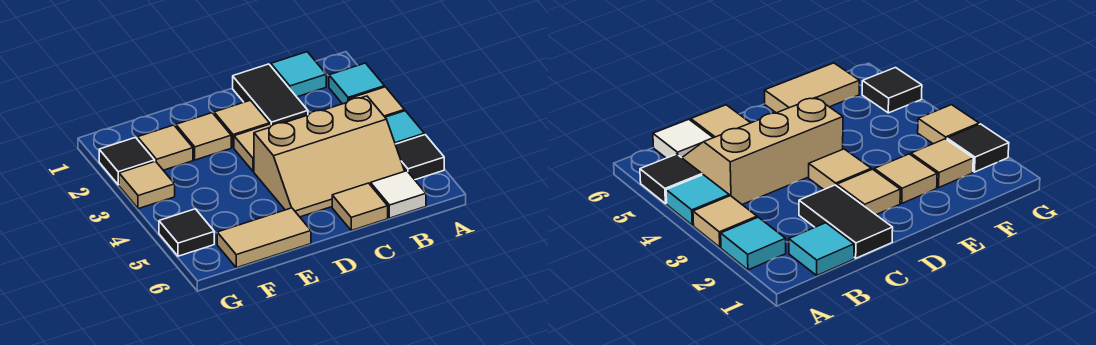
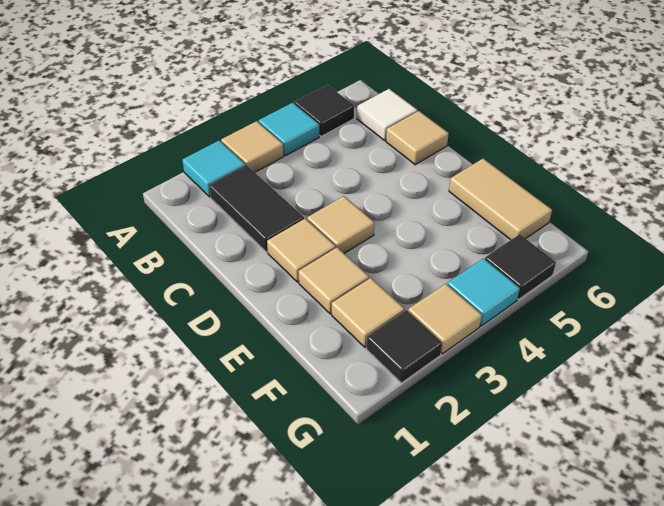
cyan tile B1 level 1 -> cyan tile G4 level 1
tan slope B4:D5 level 1 top 4 -> none
black tile C1:C2 level 1 -> black tile B2:C2 level 1

